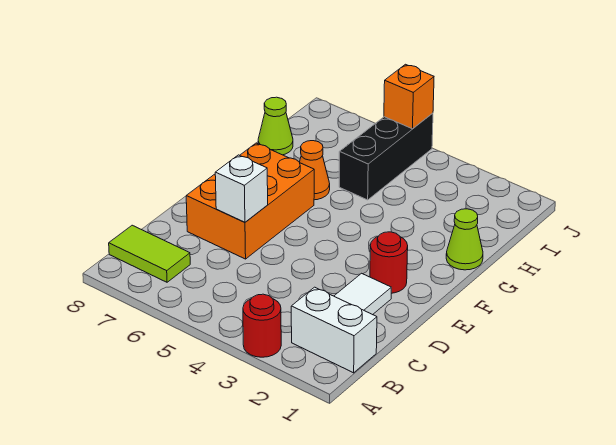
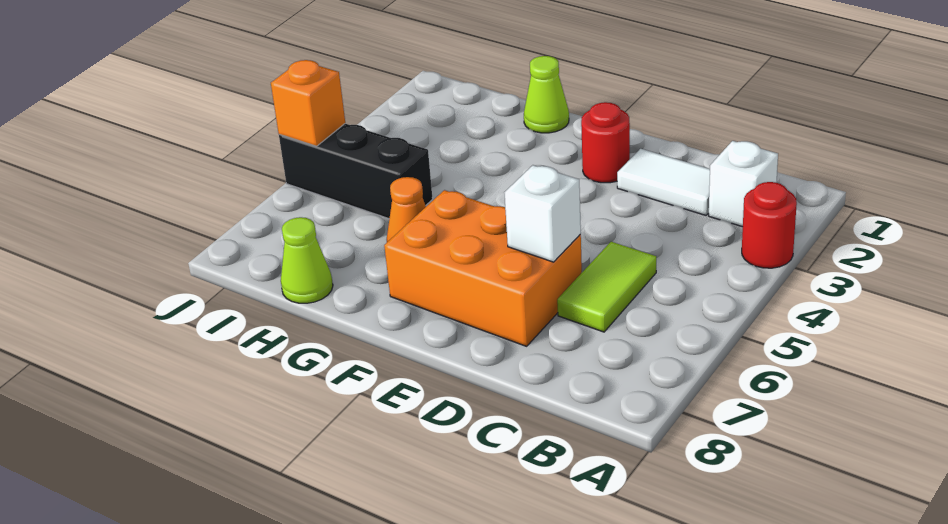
white brick B1:B2 level 1 -> white brick B2 level 1
lime tile B7:B8 level 1 -> lime tile C5:C6 level 1

